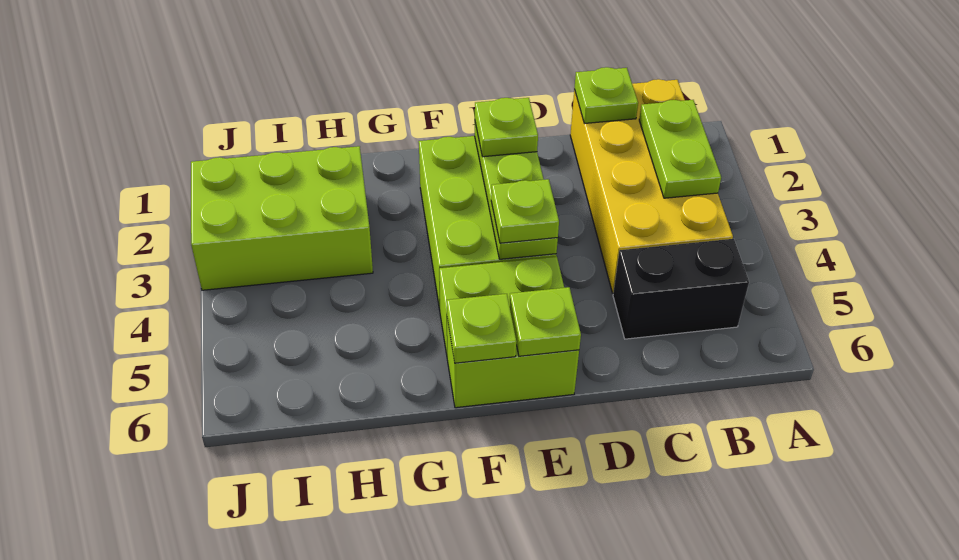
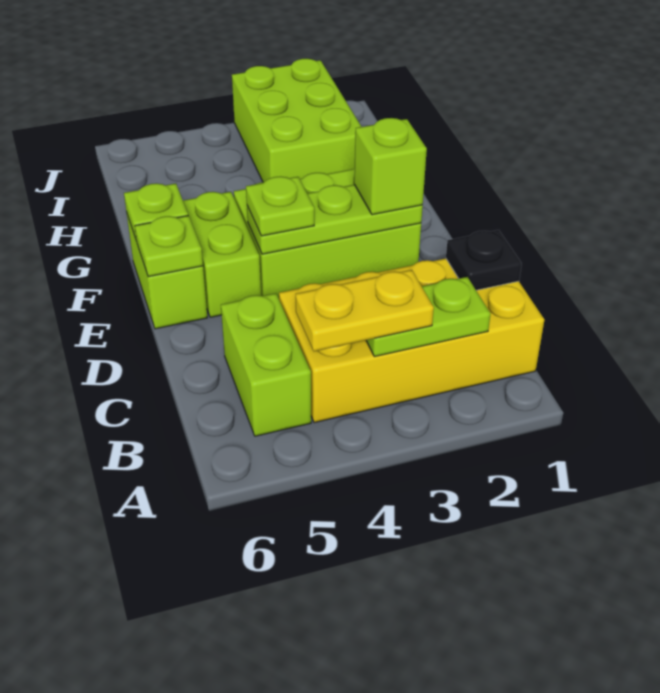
none -> yellow plate B3:B4 level 3
black brick B5:C5 level 1 -> lime brick B5:C5 level 1
lime plate C1 level 2 -> black plate C1 level 2
lime plate E2 level 3 -> lime brick E2 level 3

